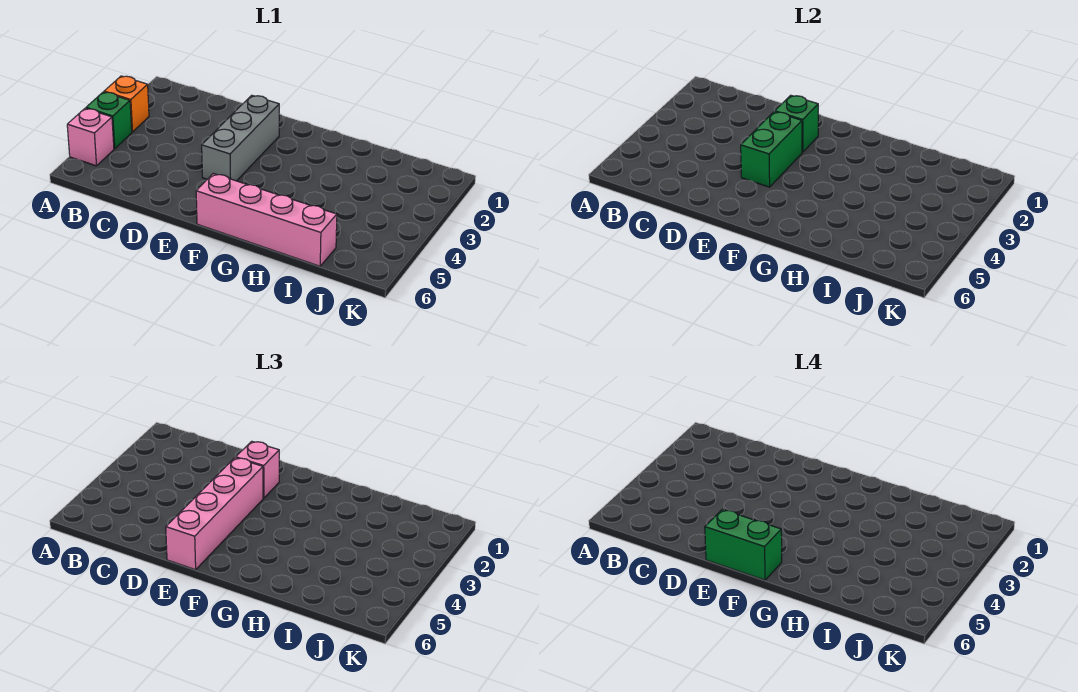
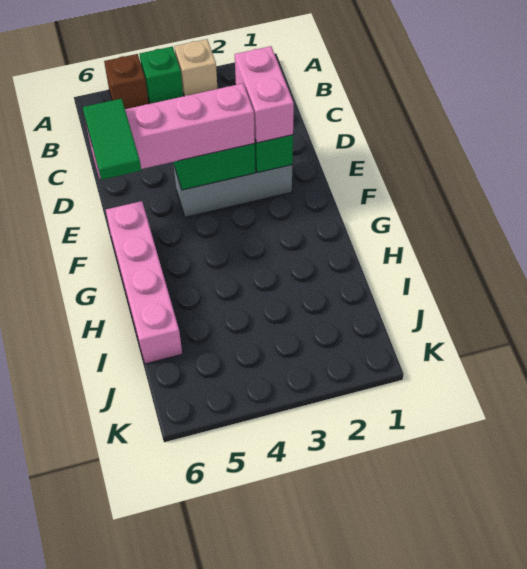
orange brick A3 level 1 -> tan brick A3 level 1
pink brick A5 level 1 -> brown brick A5 level 1
pink brick E2 level 3 -> pink brick D2:E2 level 3
green brick E6:F6 level 4 -> green tile E6:F6 level 4

